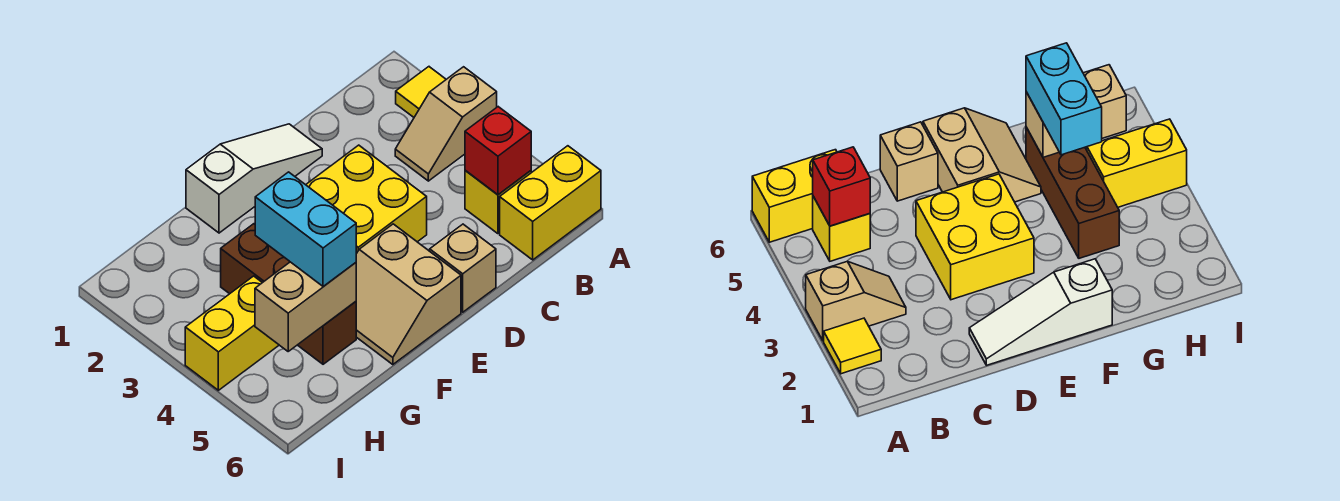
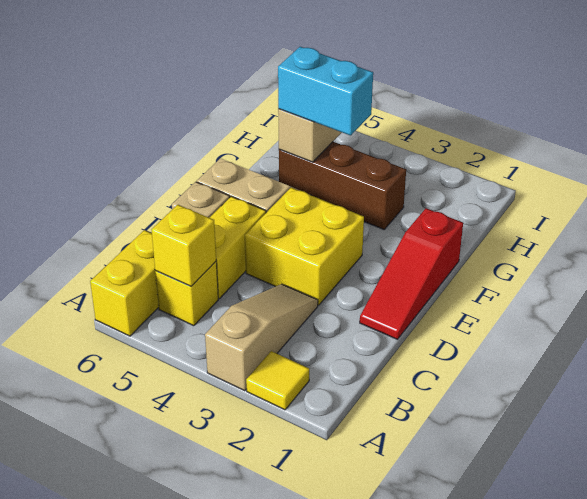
tan slope A3:B3 level 1 top A -> tan slope A3:C3 level 1 top A
red brick B5 level 2 -> yellow brick B5 level 2
white slope D1:F1 level 1 top F -> red slope D1:F1 level 1 top F
yellow brick H4:I4 level 1 -> yellow brick C5:D5 level 1

